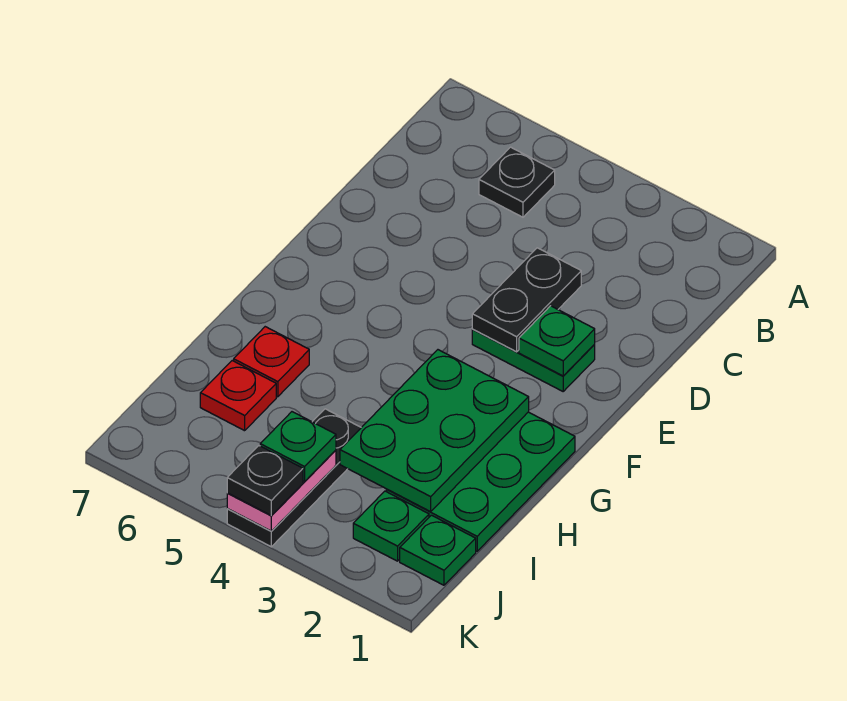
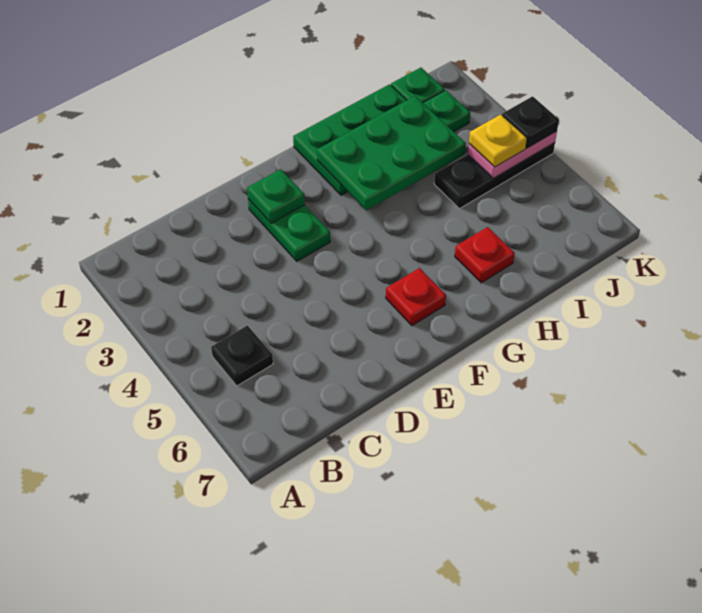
black plate D3:E3 level 2 -> none
red plate I6 level 1 -> red plate F6 level 1
green plate J4 level 3 -> yellow plate J4 level 3

